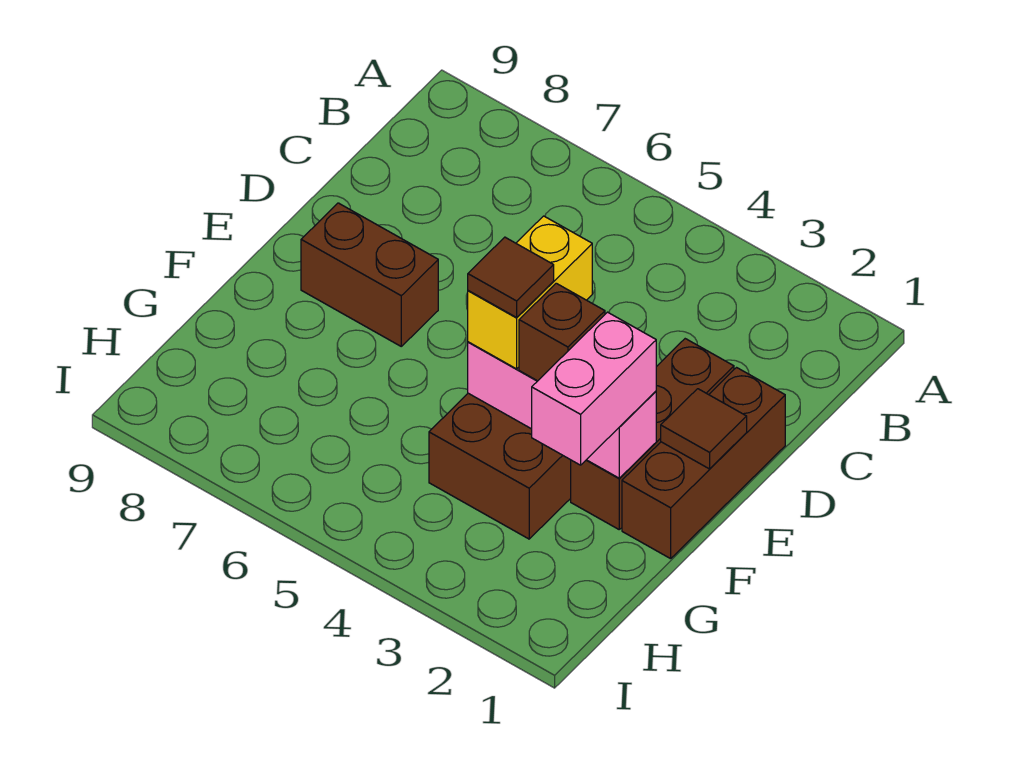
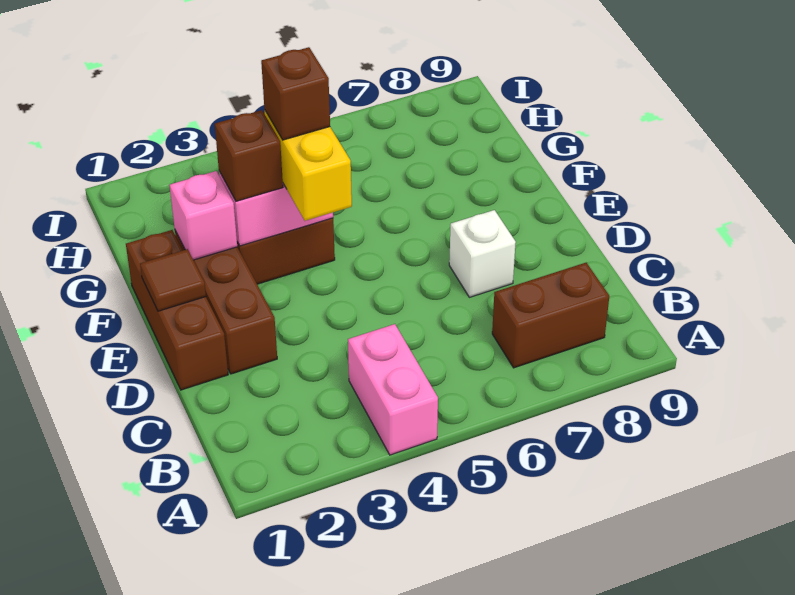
none -> white brick D7 level 1
brown brick E7:E8 level 1 -> brown brick B7:B8 level 1
pink brick F2:G2 level 3 -> pink brick A4:B4 level 1
brown tile F4 level 4 -> brown brick F4 level 4

